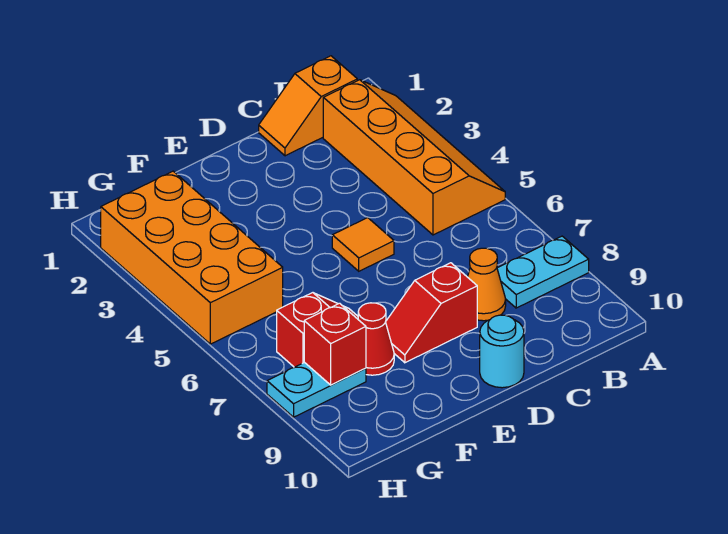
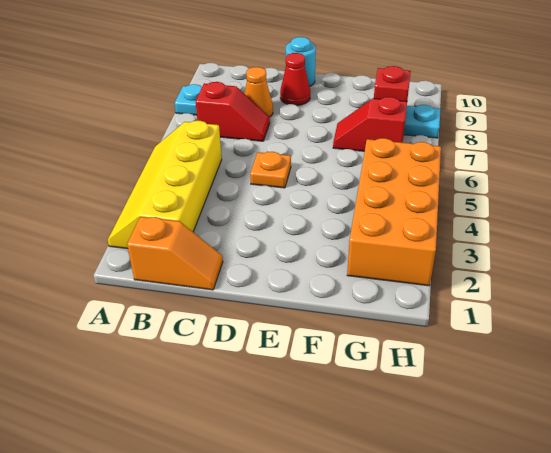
orange slope A2:B5 level 1 top B -> yellow slope A2:B5 level 1 top B
orange tile D5 level 1 -> orange plate D5 level 1
red slope D8:E8 level 1 top D -> red slope B7:C7 level 1 top B
red cone F8 level 1 -> red cone D9 level 1

